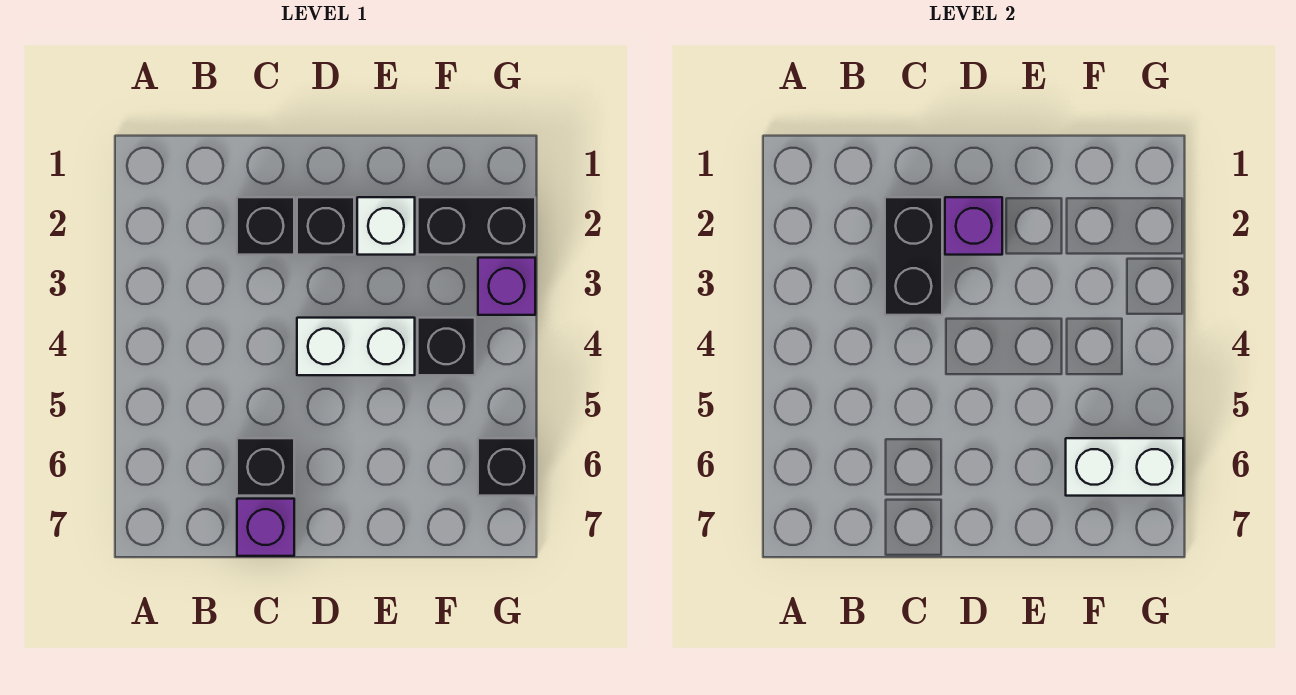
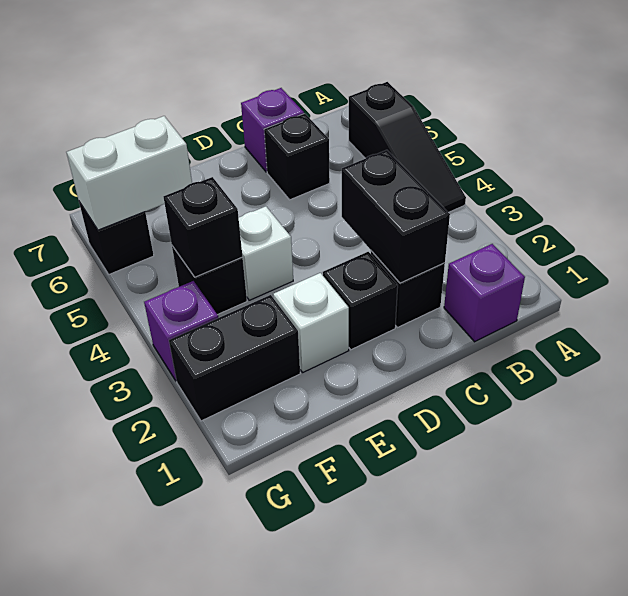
none -> black slope A4:A6 level 1 top 6
purple brick D2 level 2 -> purple brick B1 level 1
white brick D4:E4 level 1 -> white brick E4 level 1
none -> black brick F4 level 2

